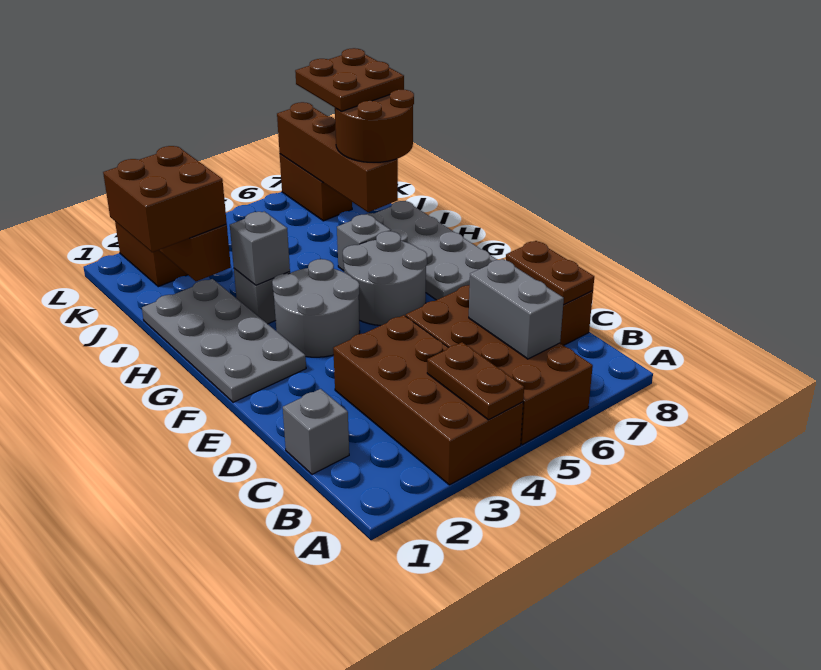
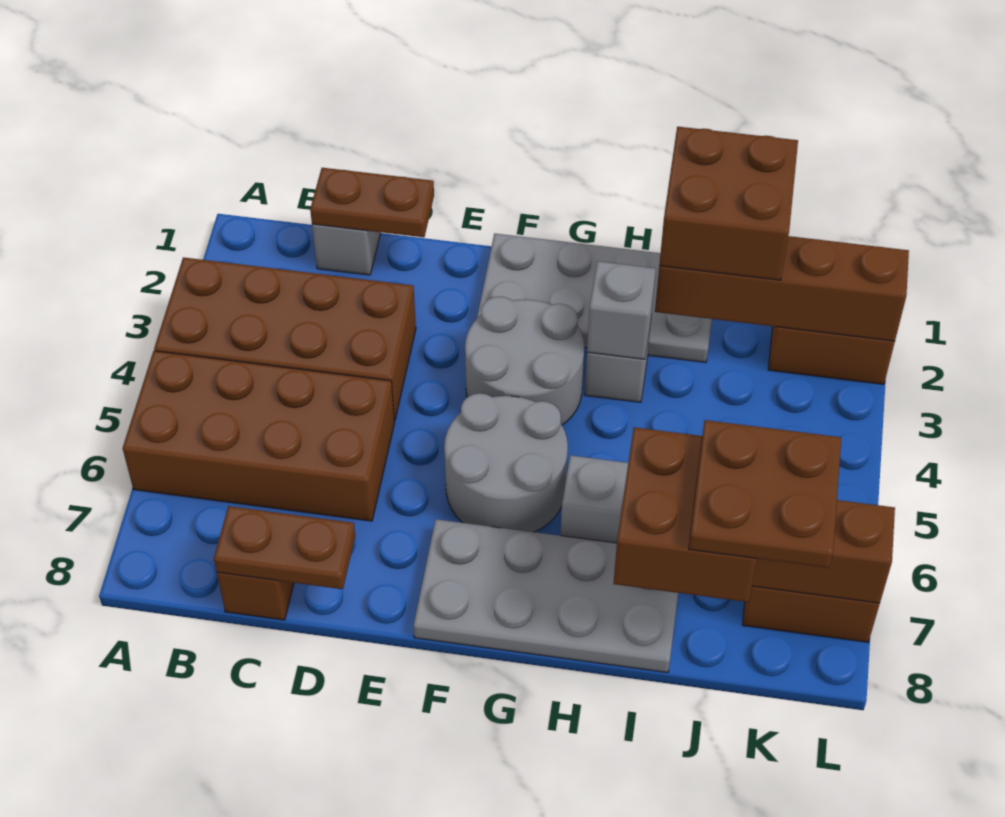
brown plate A4:B4 level 2 -> brown plate C1:D1 level 2
grey brick B6:C6 level 2 -> none
brown round brick I7:J8 level 3 -> brown brick I7:J8 level 3

